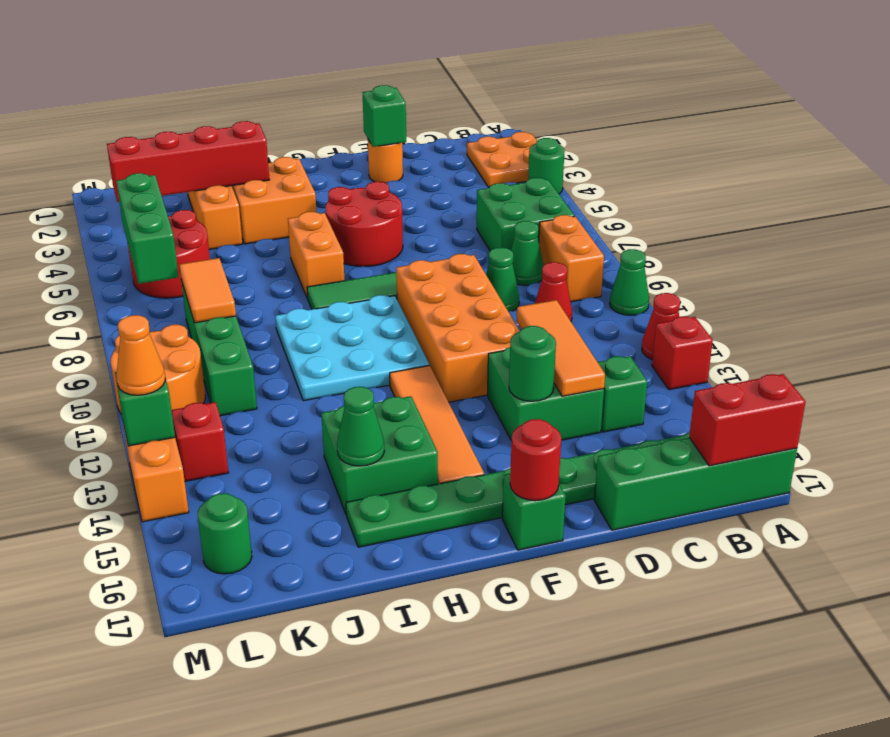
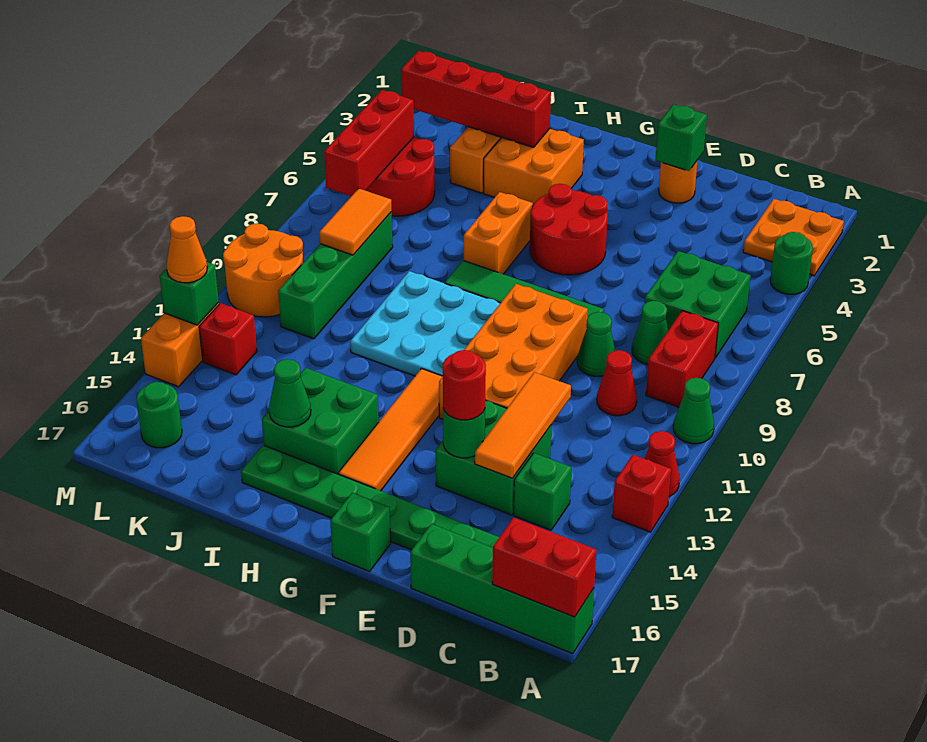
orange brick B8:B9 level 1 -> red brick B8:B9 level 1
red round brick F17 level 2 -> red round brick E14 level 3
green brick L5:L7 level 2 -> red brick L5:L7 level 2

